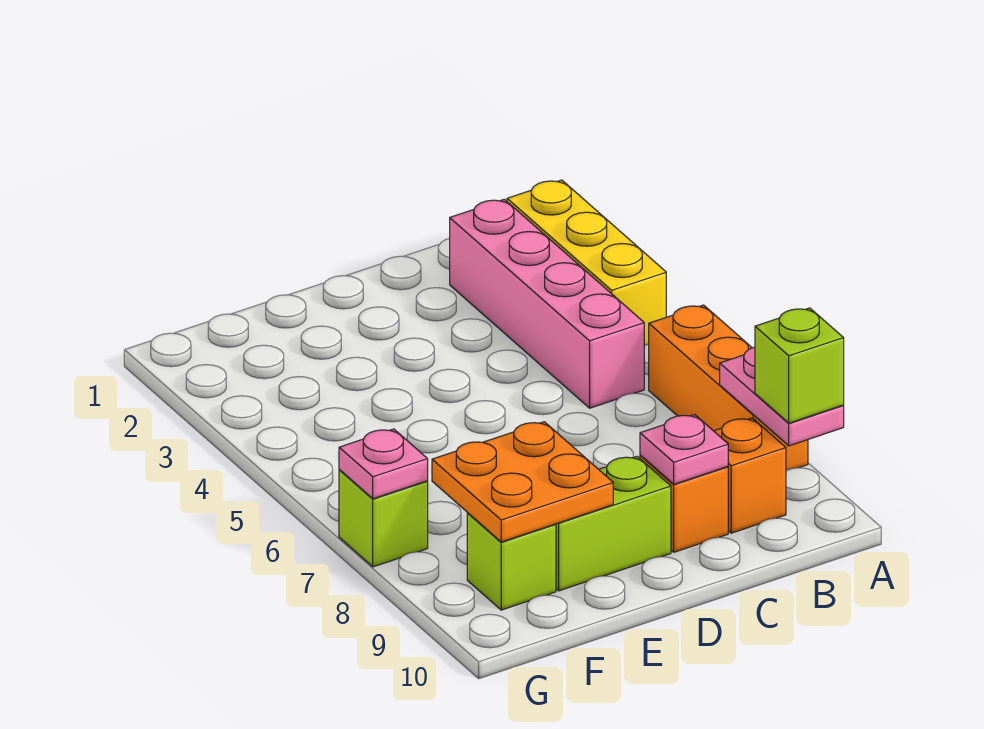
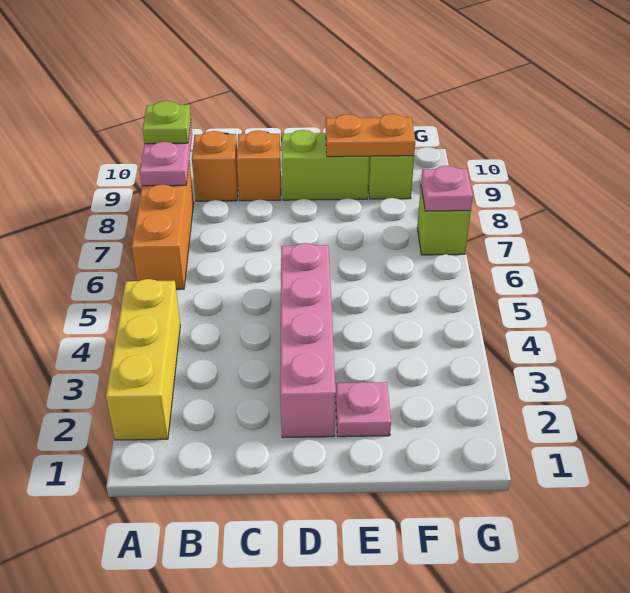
lime brick A9 level 3 -> lime plate A9 level 3
pink brick B2:B5 level 1 -> pink brick D2:D5 level 1
pink plate C9 level 2 -> pink plate E2 level 1
orange plate E8:F9 level 2 -> orange plate E9:F9 level 2

